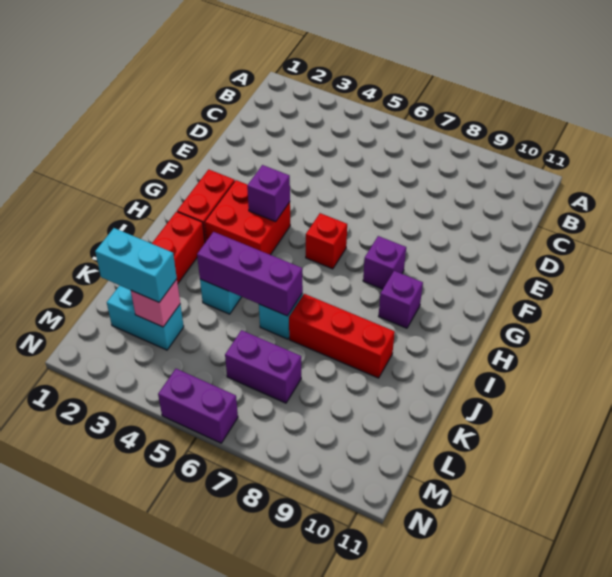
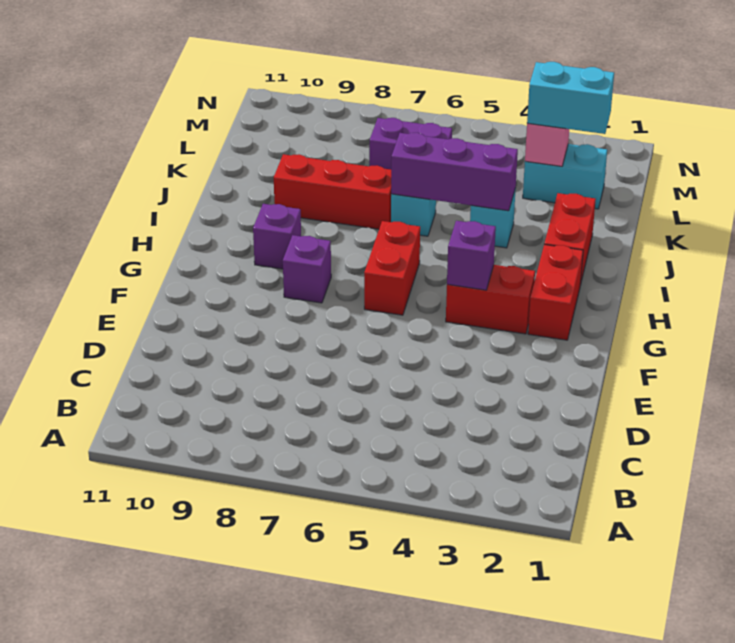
red brick G3:H4 level 1 -> red brick G3:G4 level 1
red brick G6 level 1 -> red brick G6:H6 level 1
purple brick N5:N6 level 1 -> none

